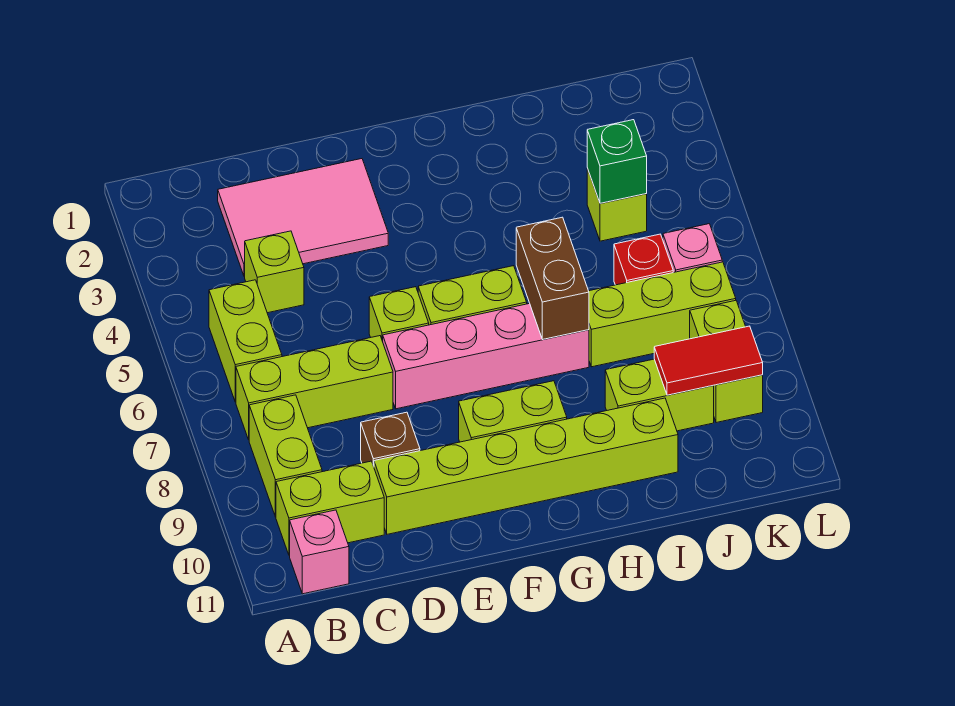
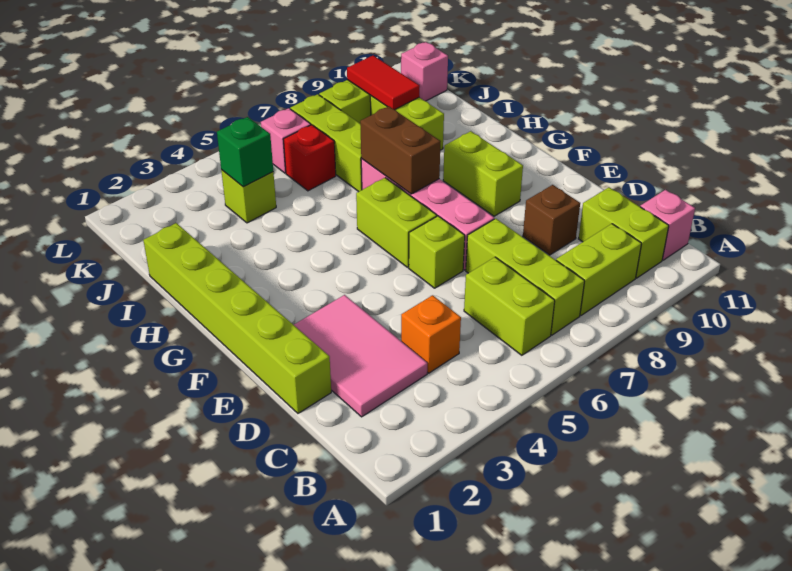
lime brick B5:B6 level 1 -> lime brick B6:C6 level 1
lime brick C4 level 1 -> orange brick C4 level 1
lime brick D10:I10 level 1 -> lime brick D1:I1 level 1
brown brick H6:H7 level 2 -> brown brick G7:H7 level 2
none -> pink brick K11 level 1

